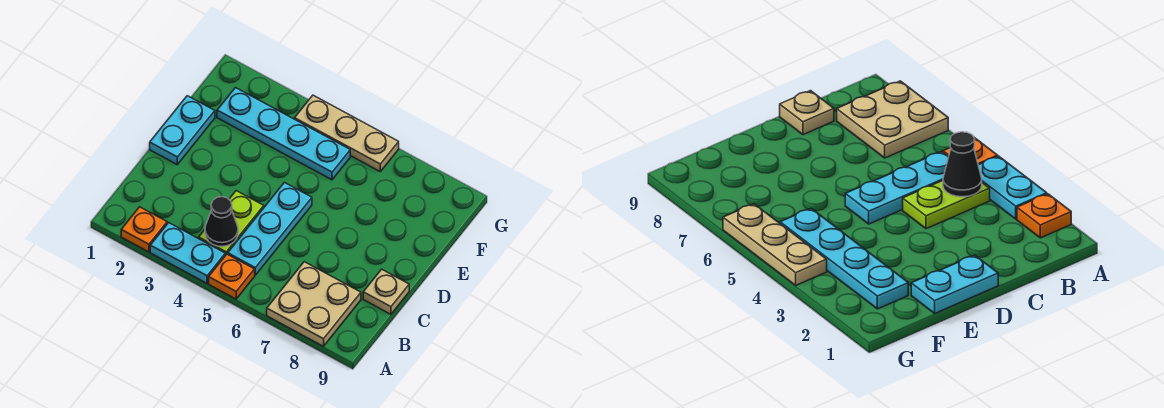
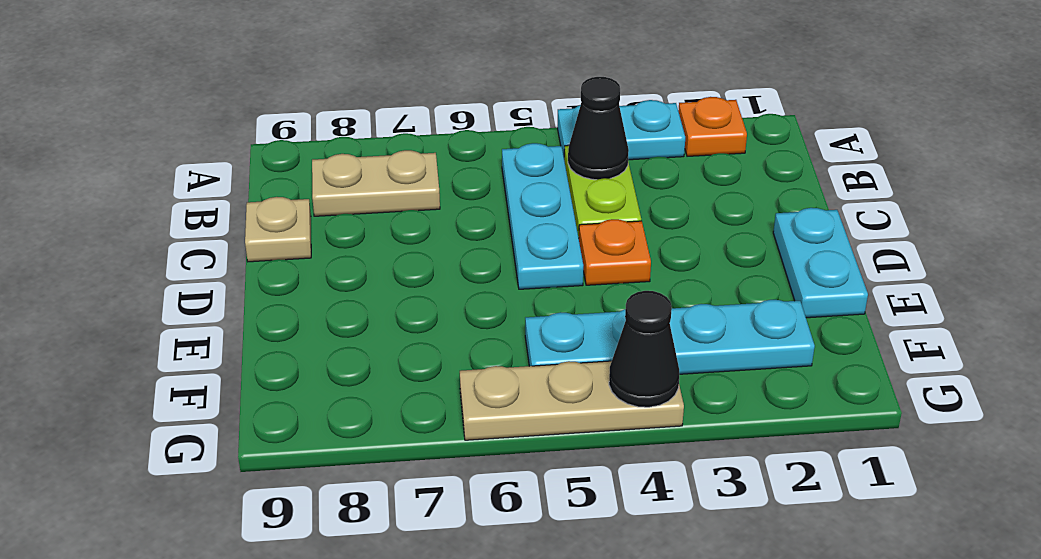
orange plate A5 level 1 -> orange plate D4 level 1
tan plate A7:B8 level 1 -> tan plate B7:B8 level 1
none -> black cone G4 level 2

